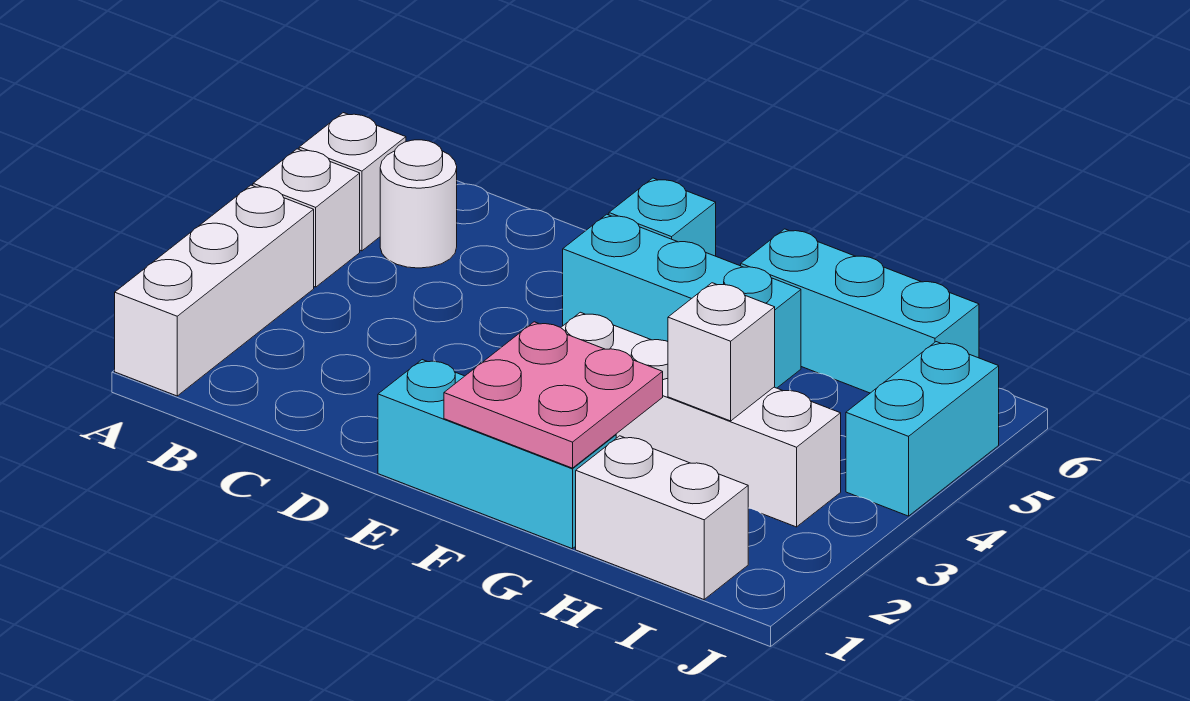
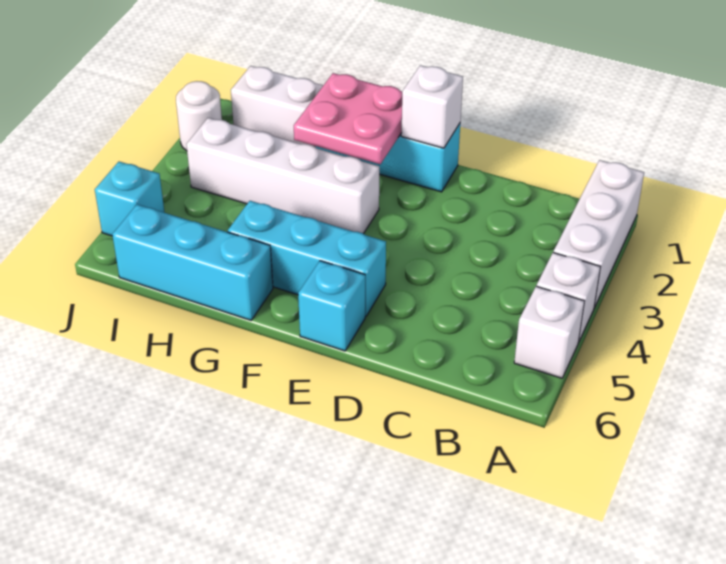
white round brick B5 level 1 -> white round brick J2 level 1
white brick H3 level 2 -> white brick E1 level 2
cyan brick J4:J5 level 1 -> cyan brick J5 level 1

